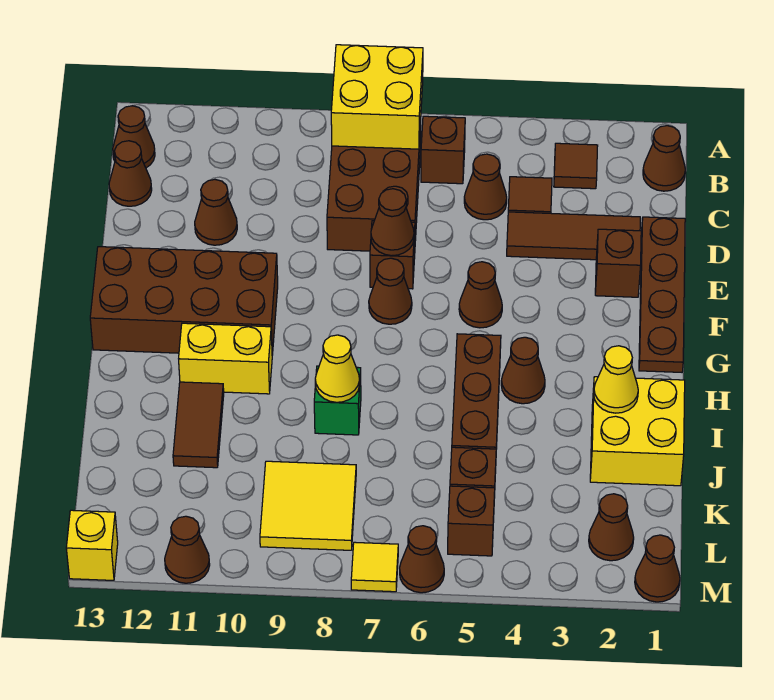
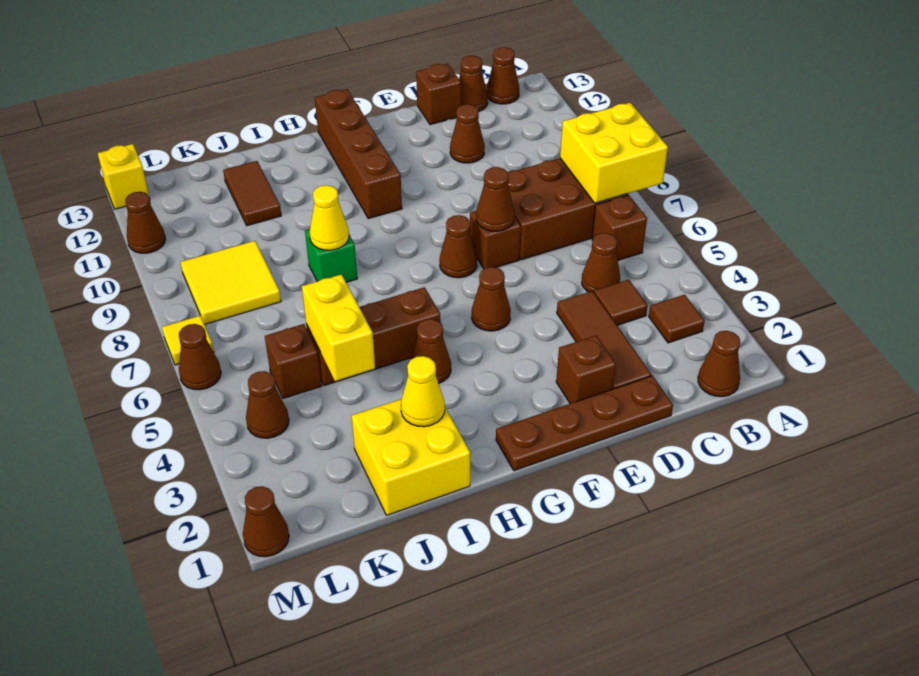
brown brick F10:G13 level 1 -> brown brick G10:G13 level 1
yellow brick H10:H11 level 1 -> yellow brick J4:J5 level 2
brown tile I11:J11 level 1 -> brown tile J11:J12 level 1
brown cone L2 level 1 -> brown cone L4 level 1
brown brick L5 level 1 -> brown brick D13 level 1

